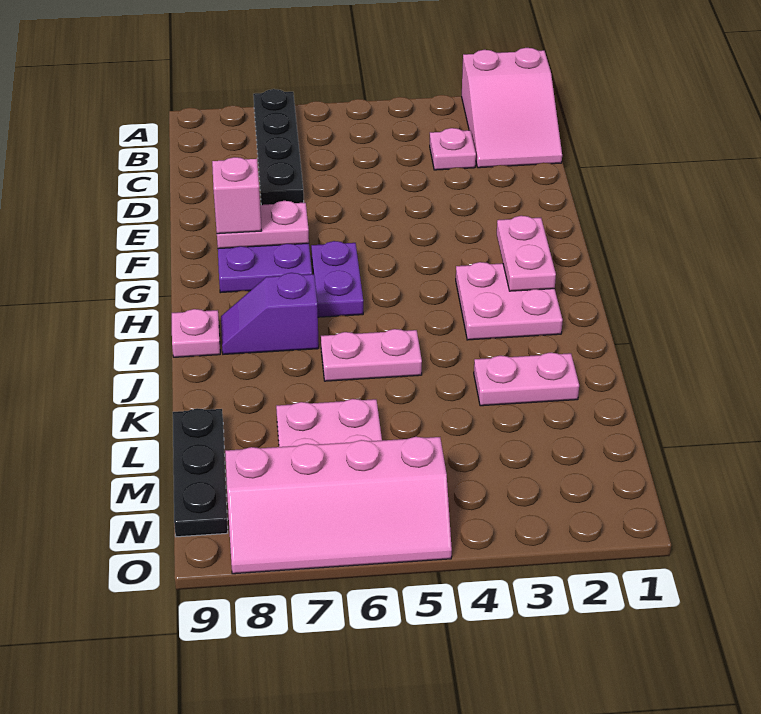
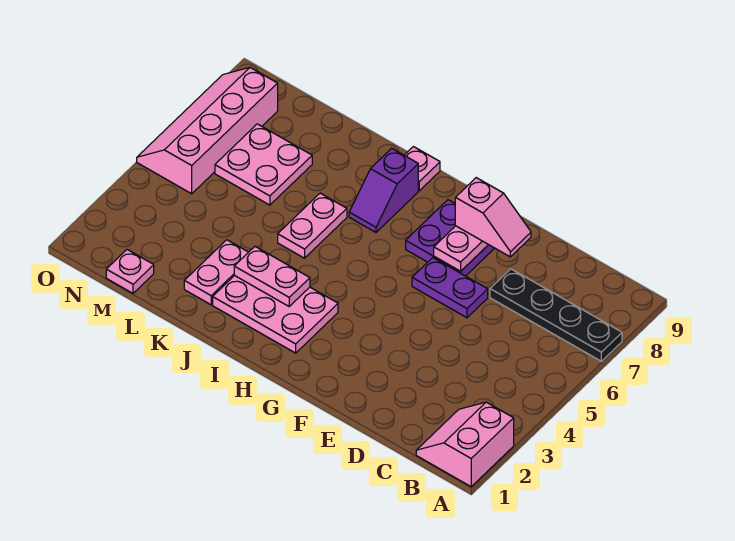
pink slope A1:C2 level 1 top A -> pink slope A1:B2 level 1 top A
pink plate C3 level 1 -> pink plate M1 level 1
pink plate G2:H2 level 2 -> pink plate I3:J3 level 2
purple plate G6:H6 level 1 -> purple plate E6:F6 level 1
pink plate H2:I3 level 1 -> pink plate H2:J3 level 1
purple slope I7:I8 level 1 top 7 -> purple slope I7:I8 level 1 top 8
black plate L9:N9 level 1 -> none

